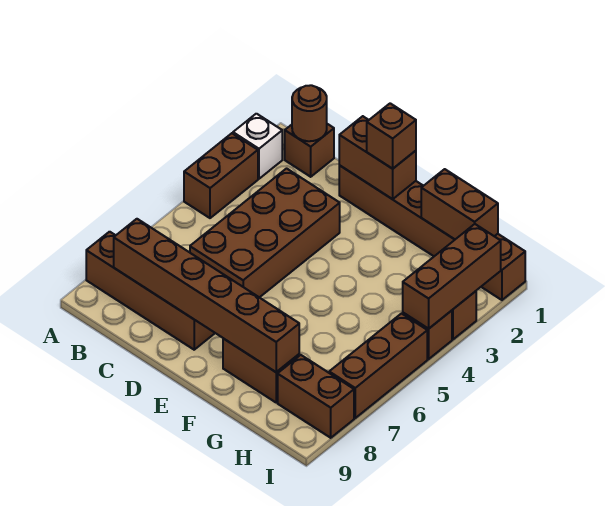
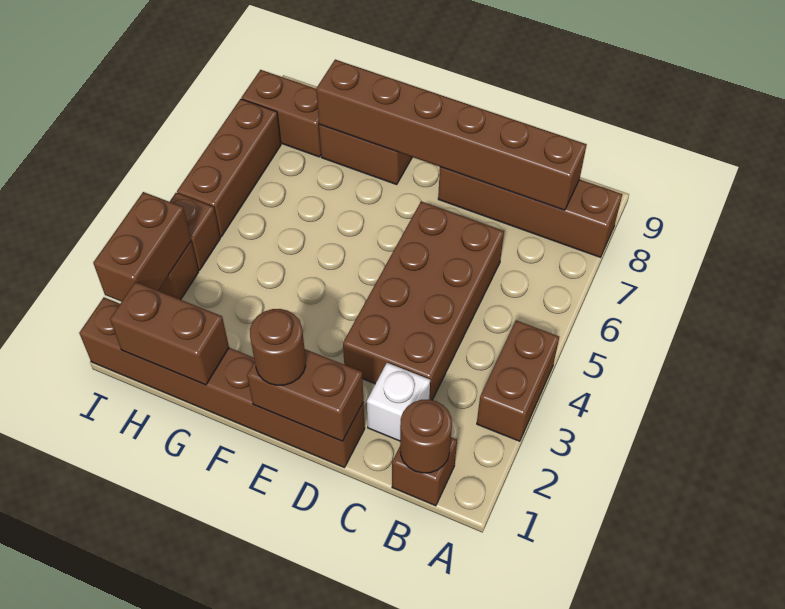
white brick A2 level 1 -> white brick C2 level 1
brown brick E1 level 3 -> brown round brick E1 level 3
brown brick I2:I4 level 2 -> brown brick I2:I3 level 2

